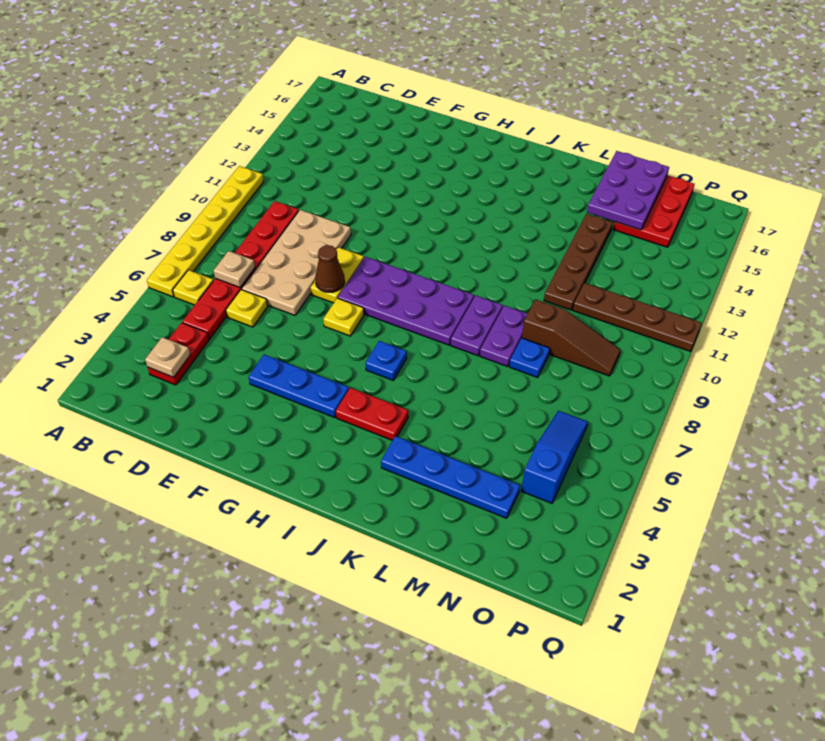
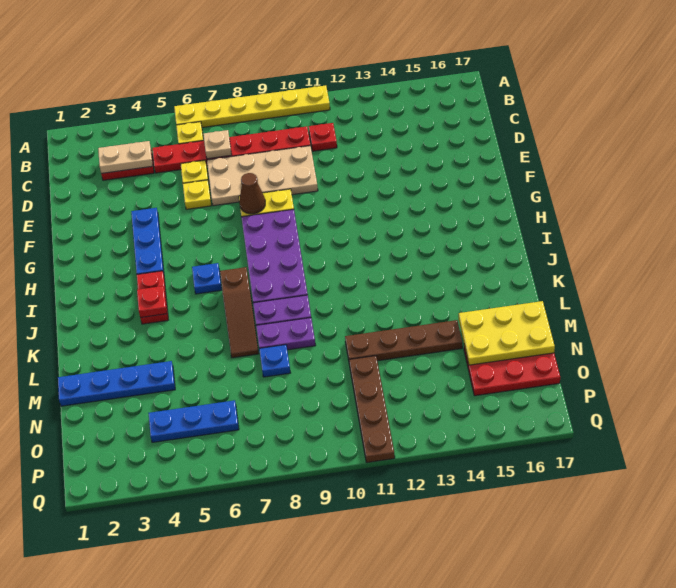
tan plate C3 level 2 -> tan plate C3:C4 level 2
none -> red plate C11 level 1
yellow plate G7 level 1 -> yellow plate E6 level 1
none -> red plate J4 level 2
blue plate K3:N3 level 1 -> blue plate M1:M4 level 1
brown slope M9:O9 level 1 top M -> brown slope J7:L7 level 1 top J
purple plate M15:N17 level 2 -> yellow plate M15:N17 level 2
blue slope O4:O6 level 1 top 4 -> blue plate O4:O6 level 1

